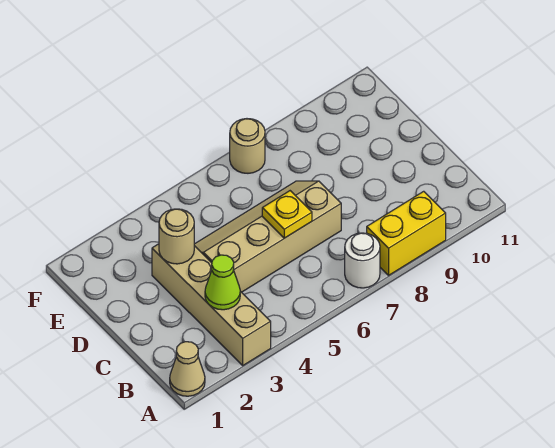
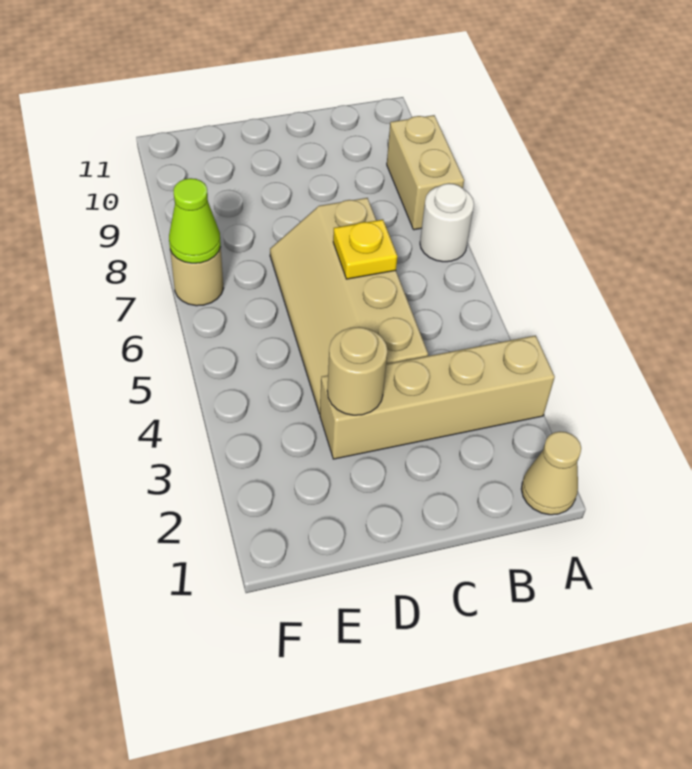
yellow brick A8:A9 level 1 -> tan brick A8:A9 level 1
lime cone B3 level 2 -> lime cone F7 level 2

